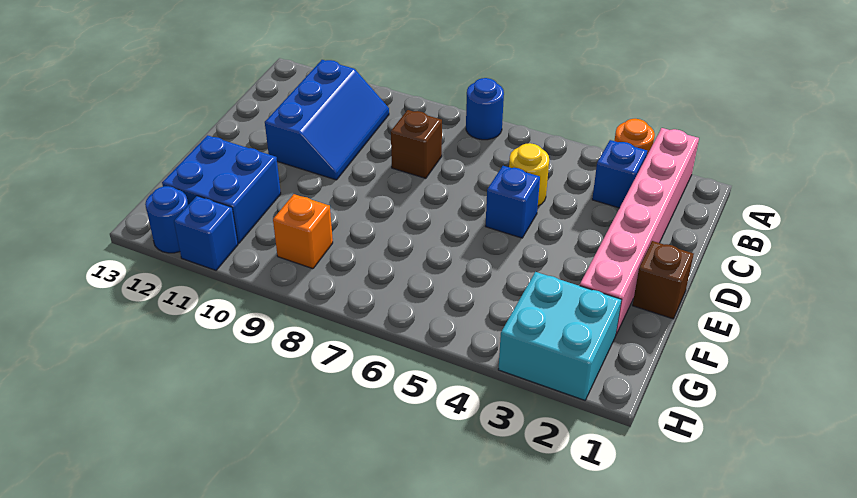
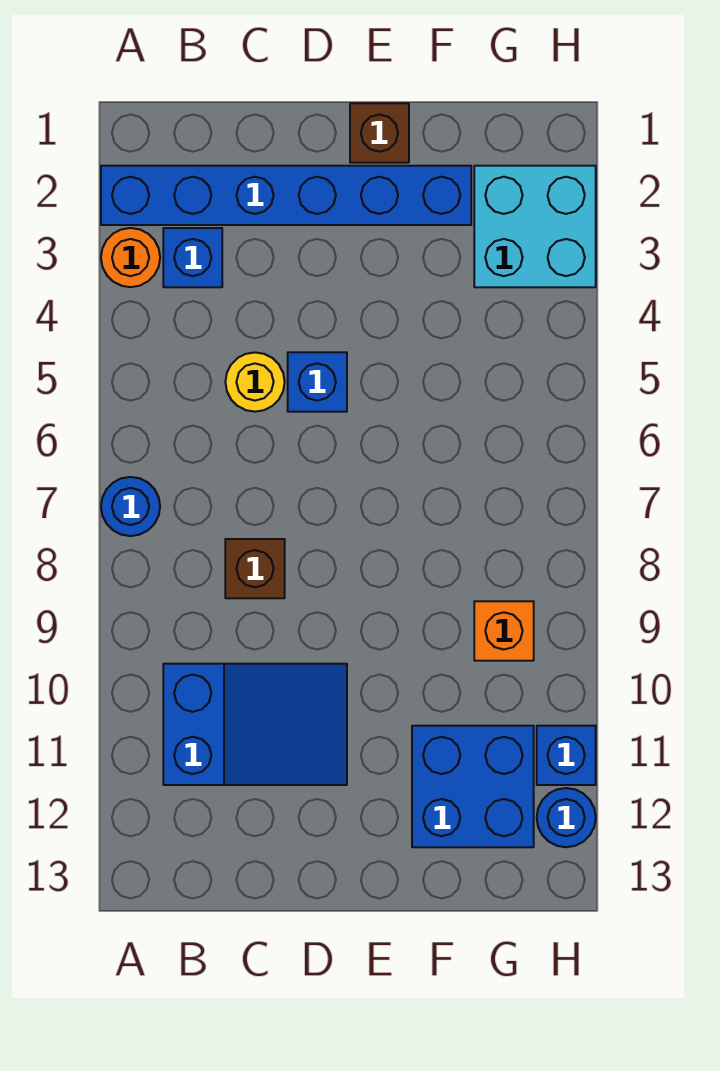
pink brick A2:F2 level 1 -> blue brick A2:F2 level 1
blue slope B10:D11 level 1 top 11 -> blue slope B10:D11 level 1 top B

